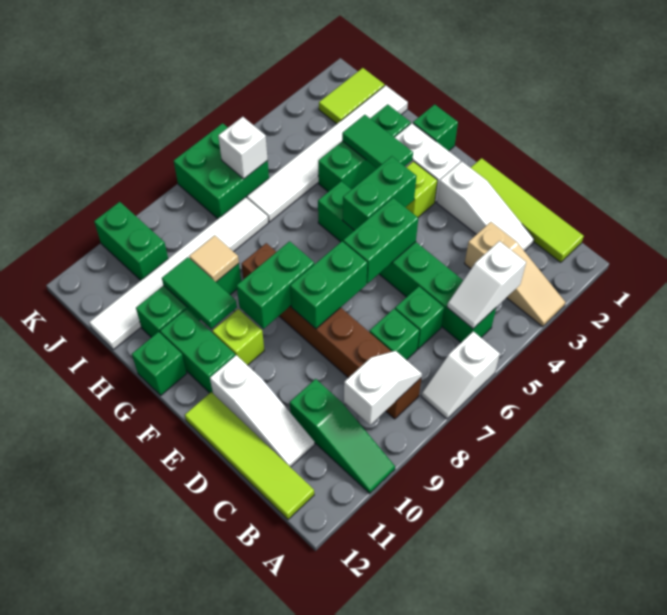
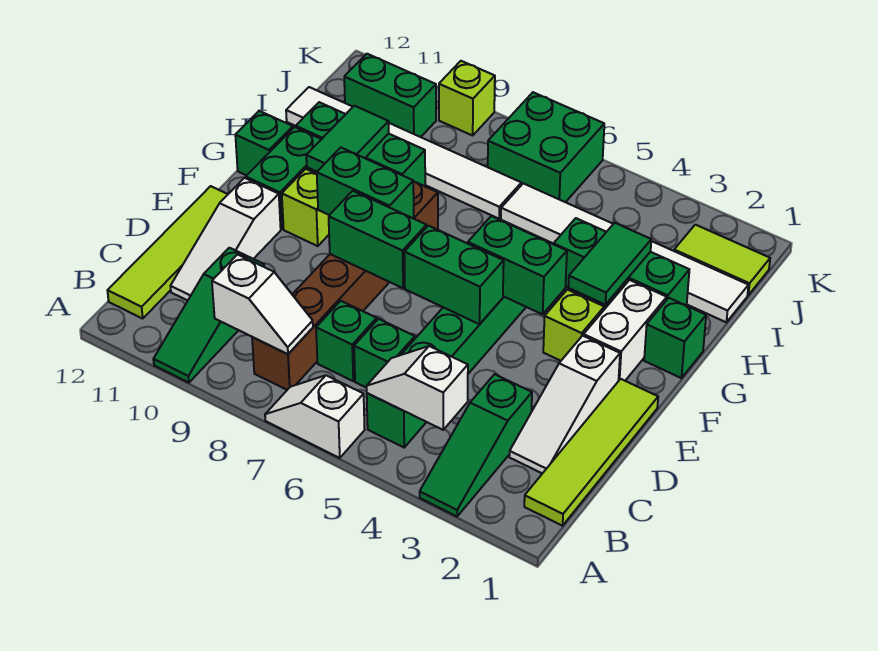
tan slope A3:C3 level 1 top C -> green slope A3:C3 level 1 top C
tan tile H9 level 2 -> none
white brick J6 level 2 -> none
green brick J10:K10 level 1 -> green brick J10:J11 level 1
none -> lime brick K9 level 1

